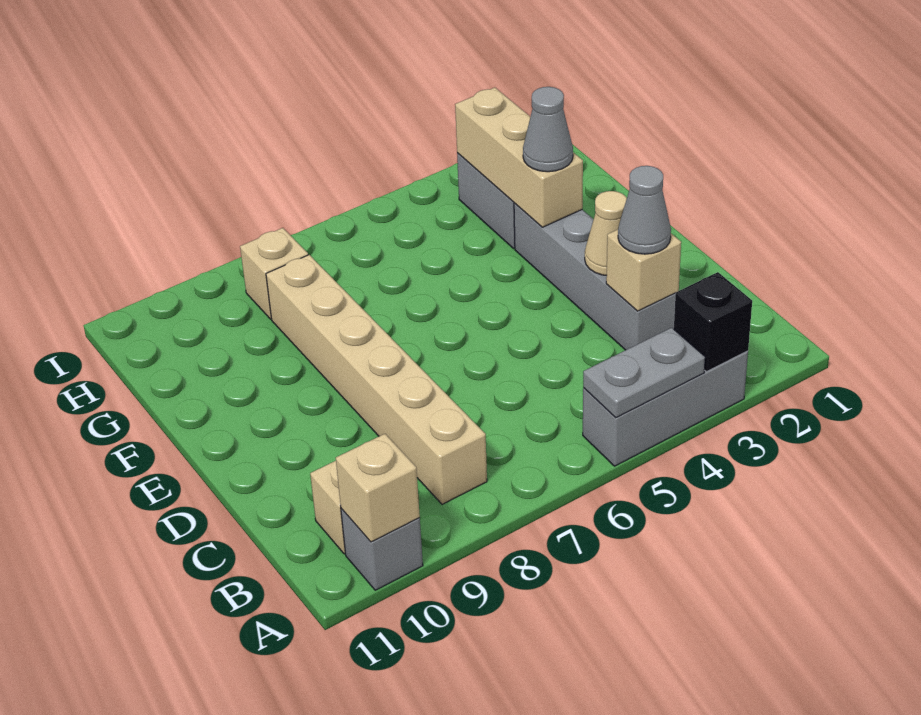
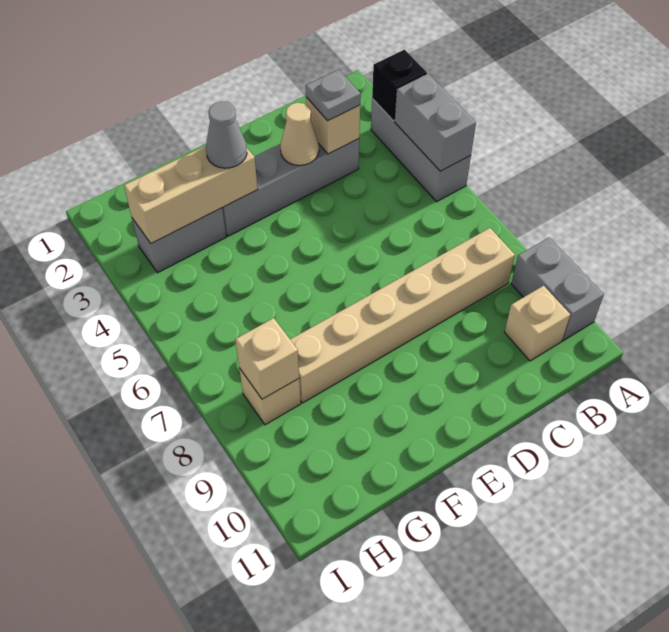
grey plate A4:A5 level 2 -> grey brick A4:A5 level 2
grey brick A10 level 1 -> grey brick A9:A10 level 1
tan brick A10 level 2 -> tan brick H8 level 2
grey cone C3 level 3 -> grey plate C3 level 3

